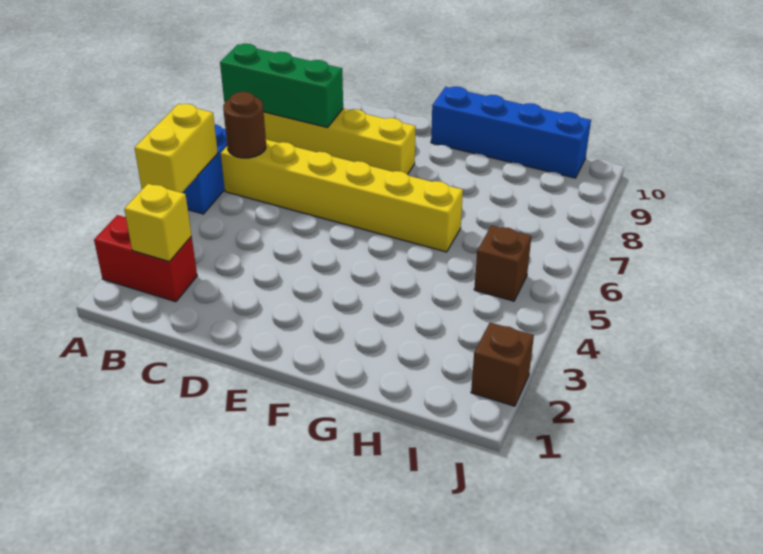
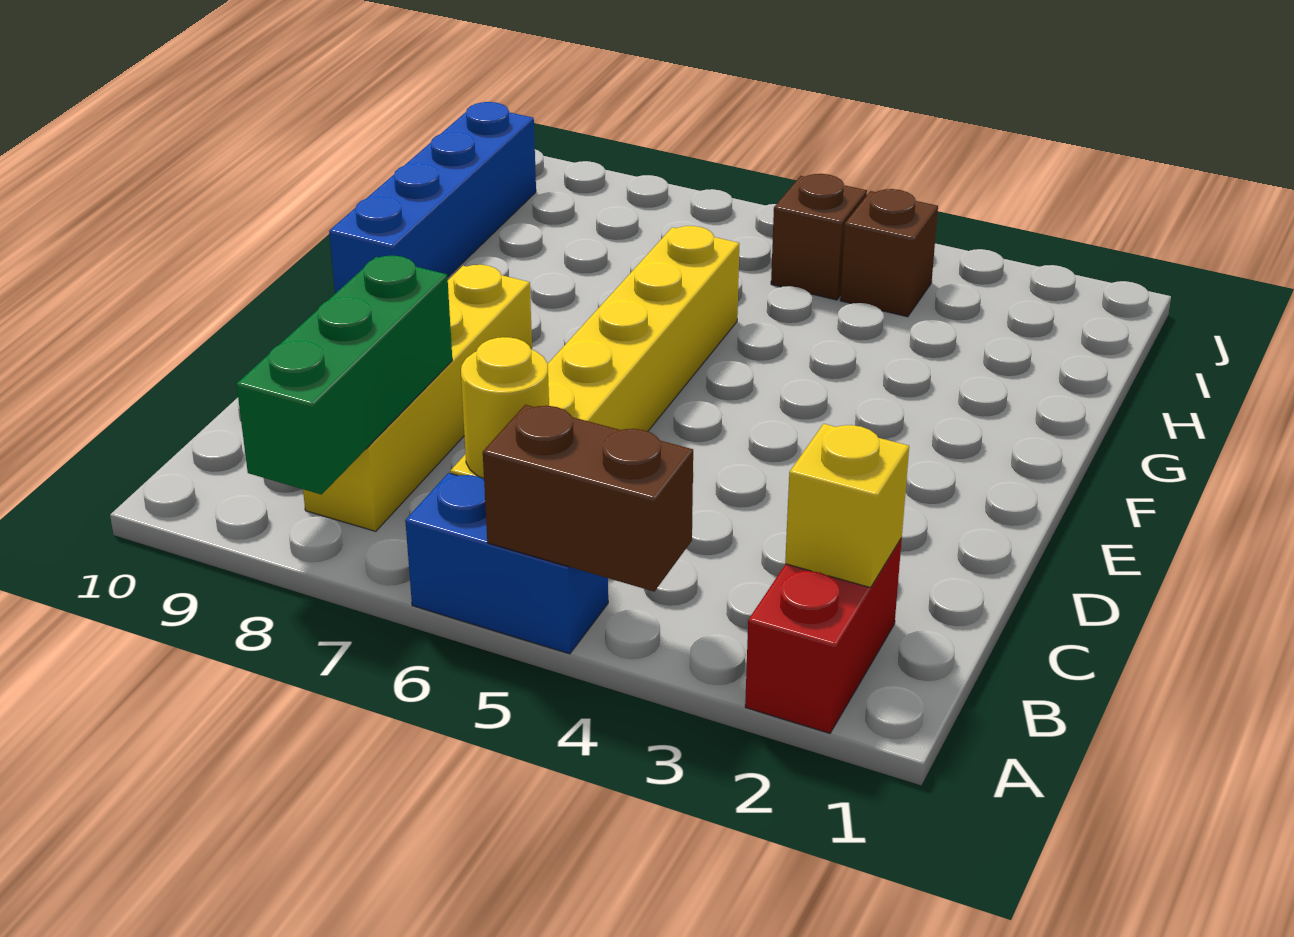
yellow brick A4:A5 level 2 -> brown brick A4:A5 level 2
brown round brick B6 level 2 -> yellow round brick B6 level 2
brown brick J2 level 1 -> brown brick I4 level 1

